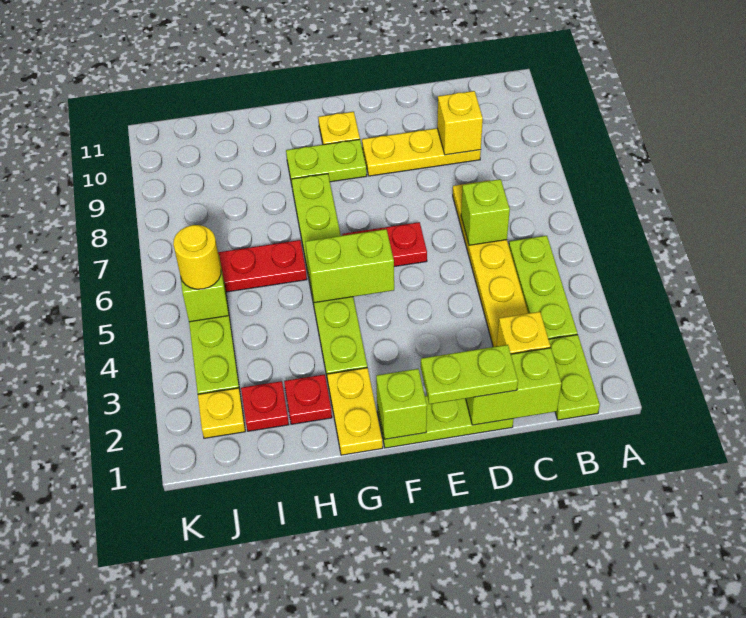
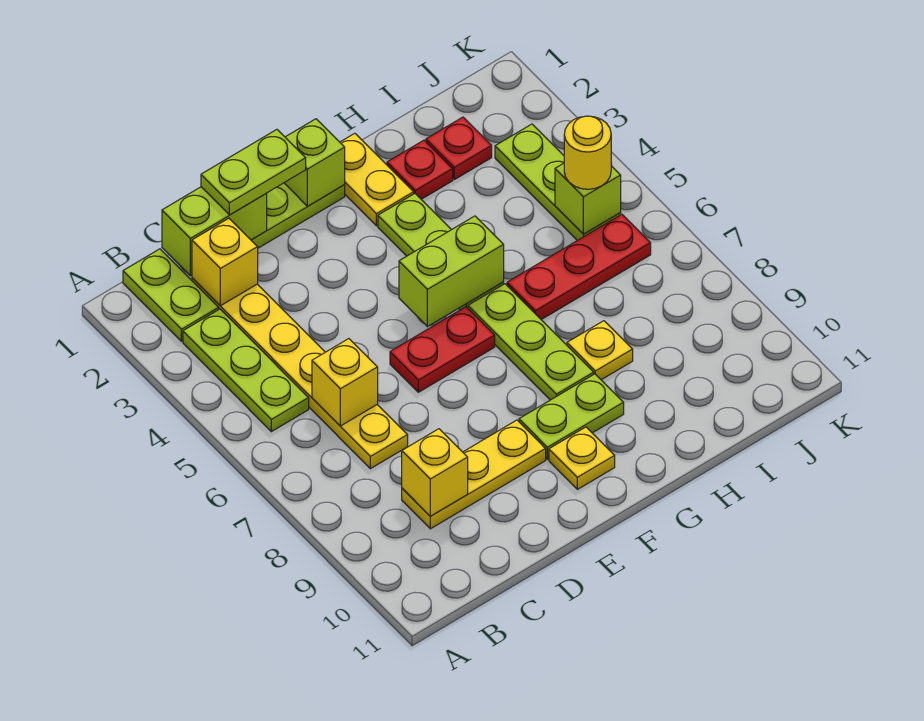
lime brick C6 level 2 -> yellow brick C6 level 2
yellow plate J2 level 1 -> yellow plate H8 level 1

